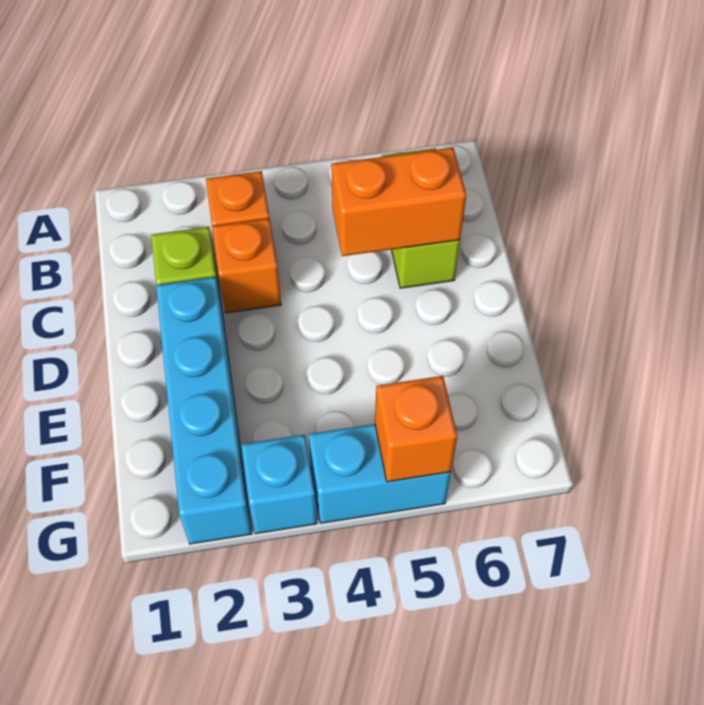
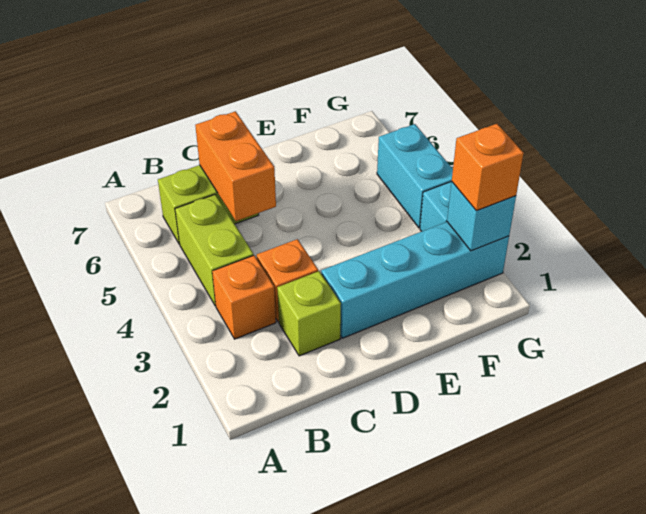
none -> lime brick B4:B5 level 1
none -> cyan brick G2 level 2
orange brick G5 level 2 -> orange brick G2 level 3

